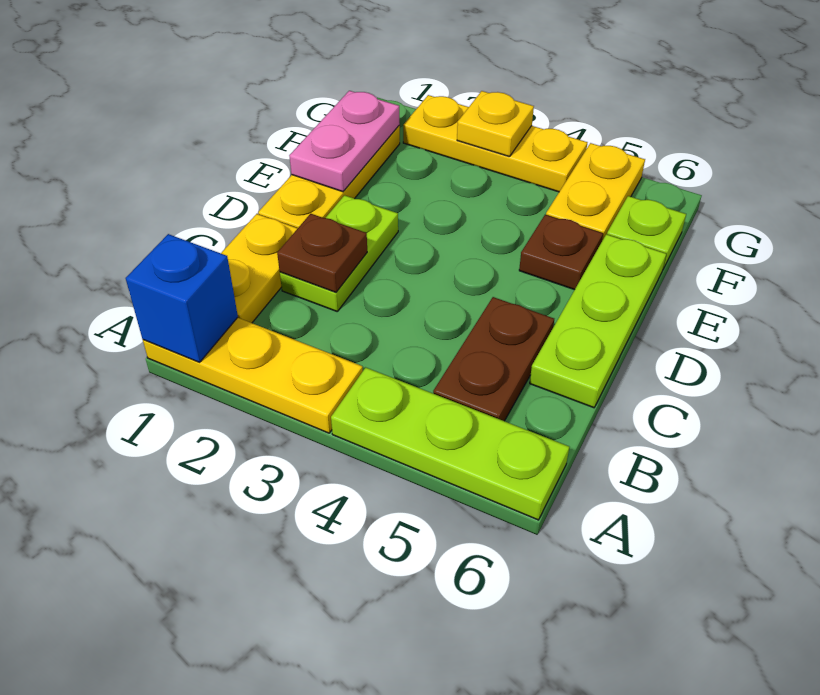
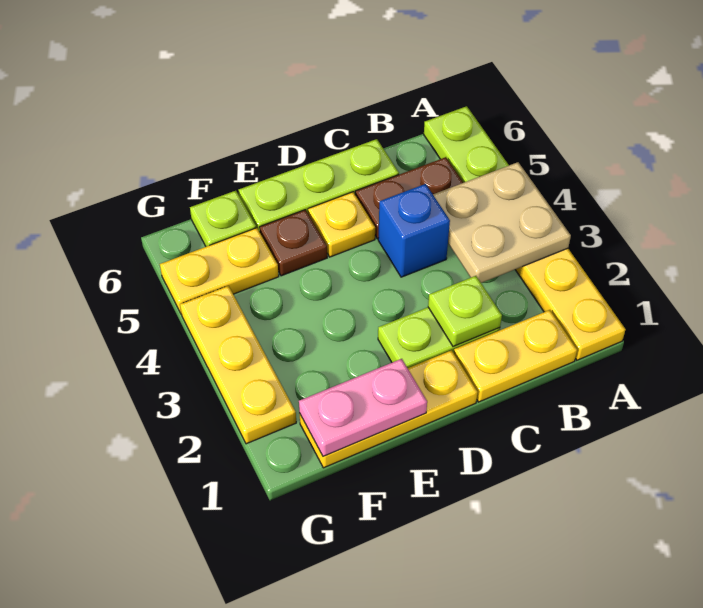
blue brick A1 level 2 -> blue brick C4 level 1
none -> tan plate A3:B4 level 2
brown plate C2 level 2 -> lime plate C2 level 2
yellow plate G3 level 2 -> yellow plate D5 level 1

